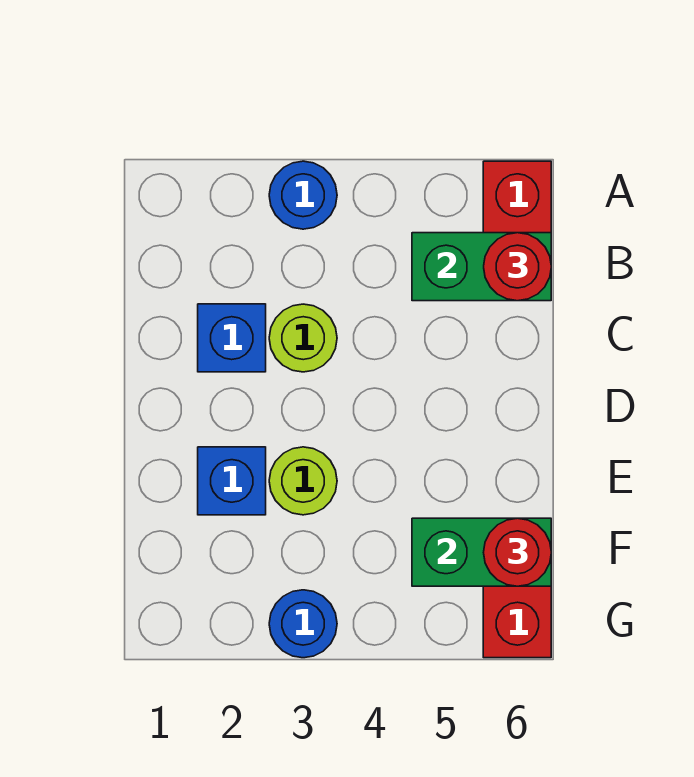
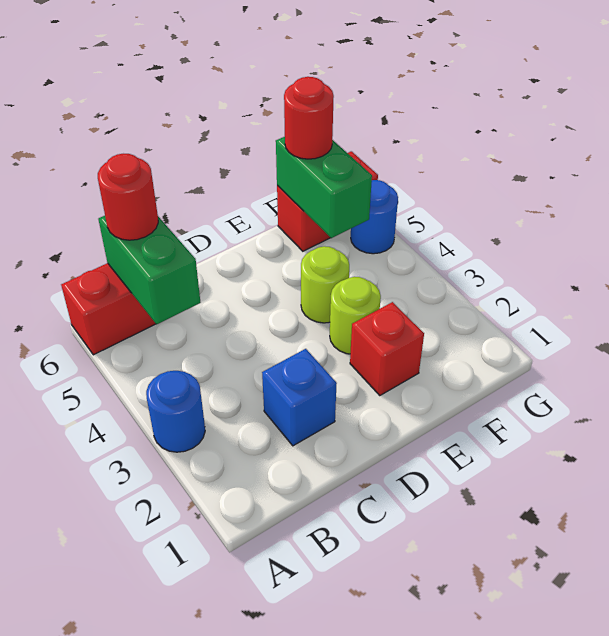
lime round brick C3 level 1 -> lime round brick E4 level 1
blue brick E2 level 1 -> red brick E2 level 1
blue round brick G3 level 1 -> blue round brick G5 level 1

